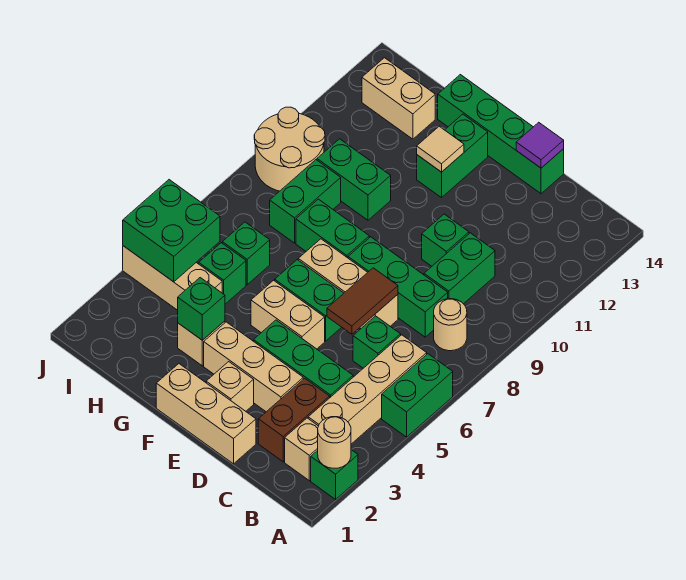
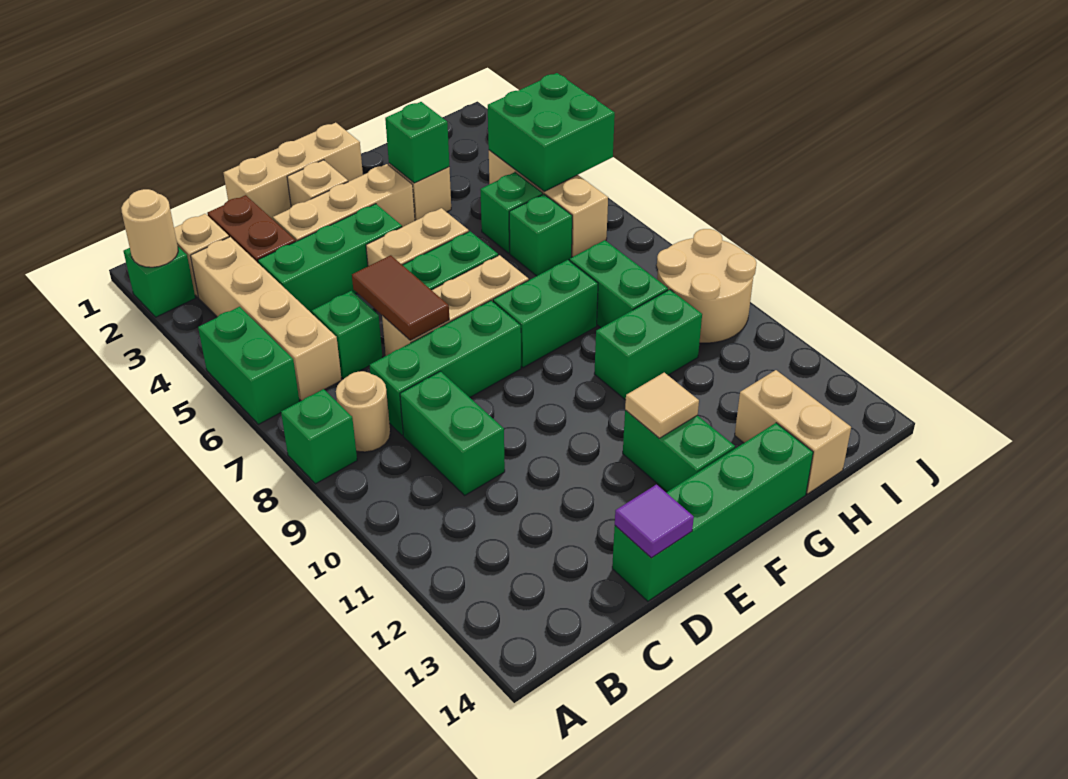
green brick D10 level 1 -> green brick A8 level 1
tan brick H4:J4 level 1 -> tan brick I4:I6 level 1
tan brick H13:I13 level 1 -> tan brick H13:H14 level 1

